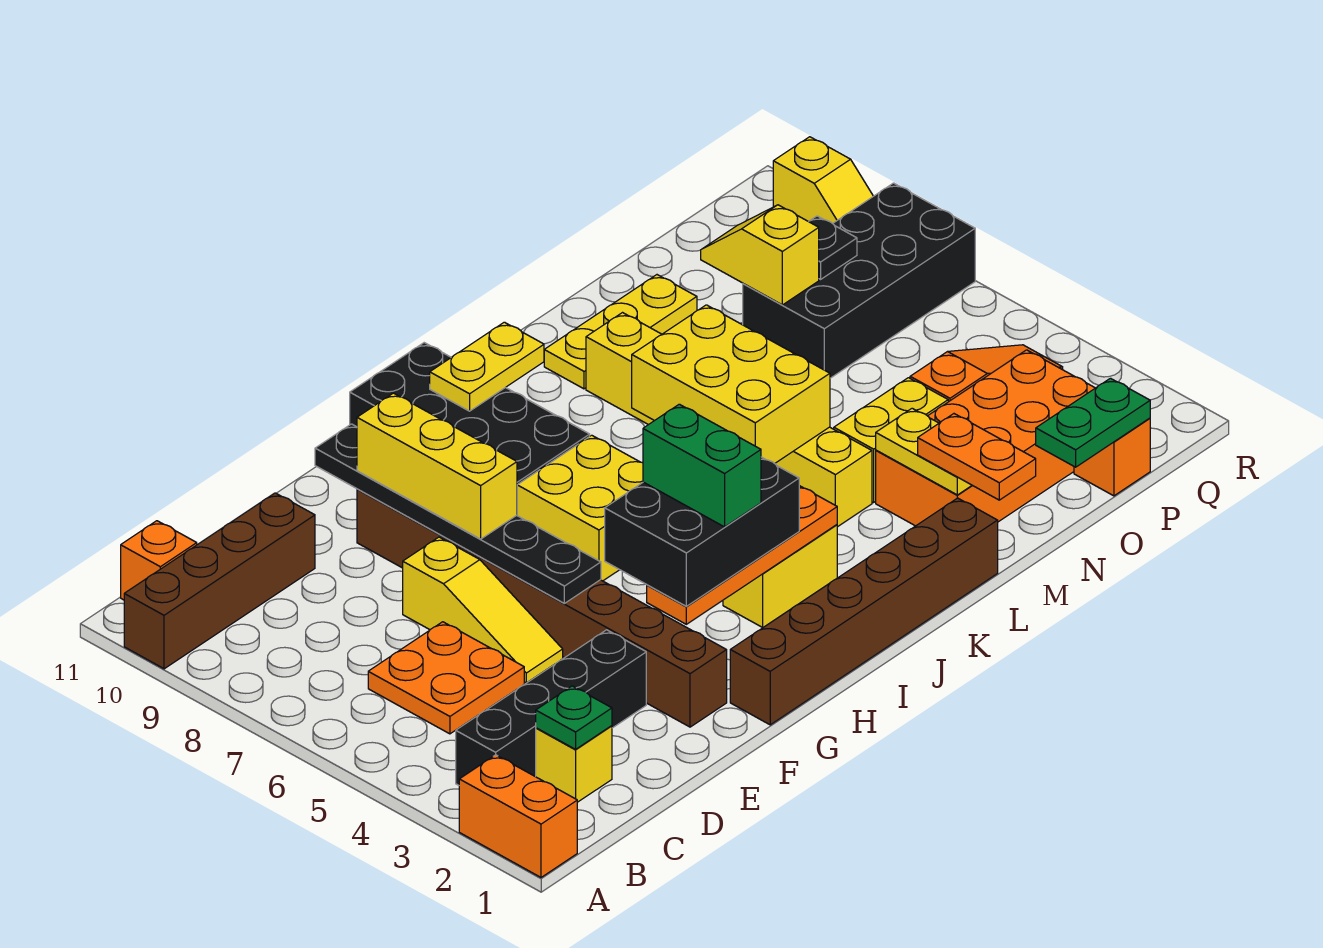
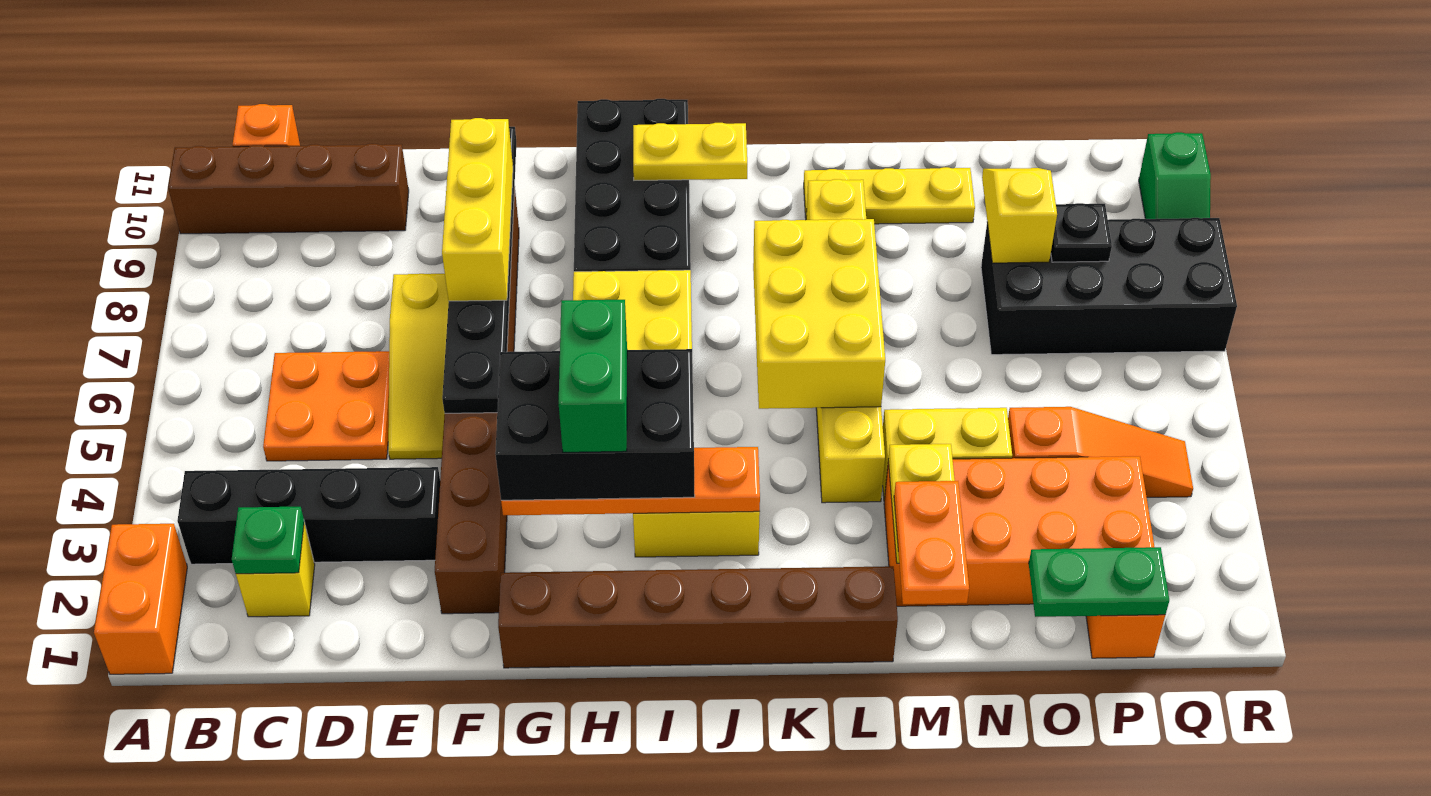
yellow slope R9:R10 level 1 top 10 -> green slope R9:R10 level 1 top 10

